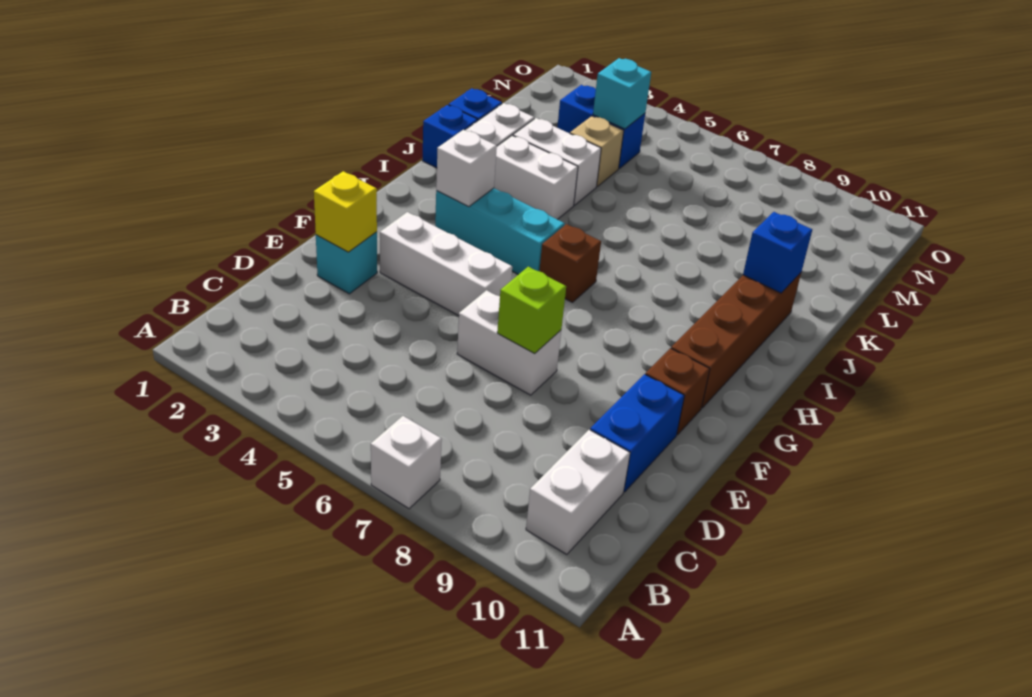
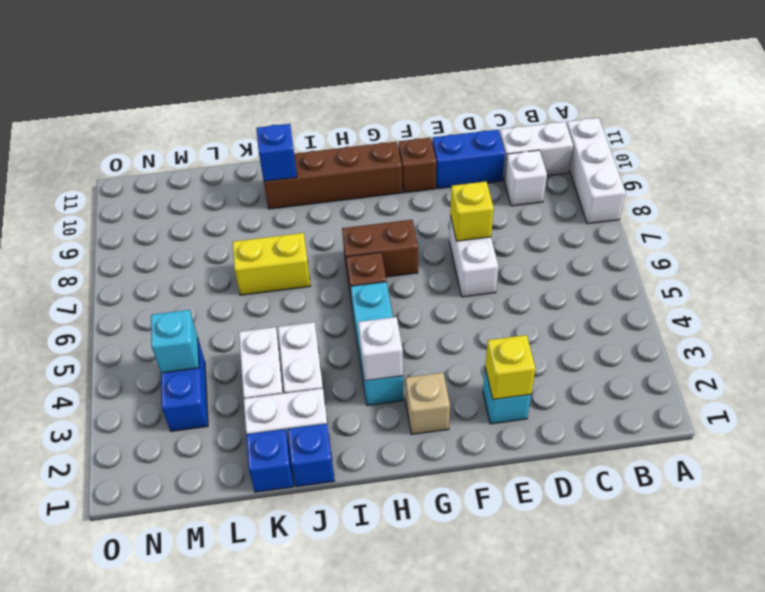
white brick A7 level 1 -> white brick C9 level 1
lime brick E7 level 2 -> yellow brick E7 level 2
white brick F3:F5 level 1 -> white brick A8:A10 level 1
none -> brown brick G7:H7 level 1
none -> yellow brick J7:K7 level 1
tan brick L4 level 1 -> tan brick G2 level 1

